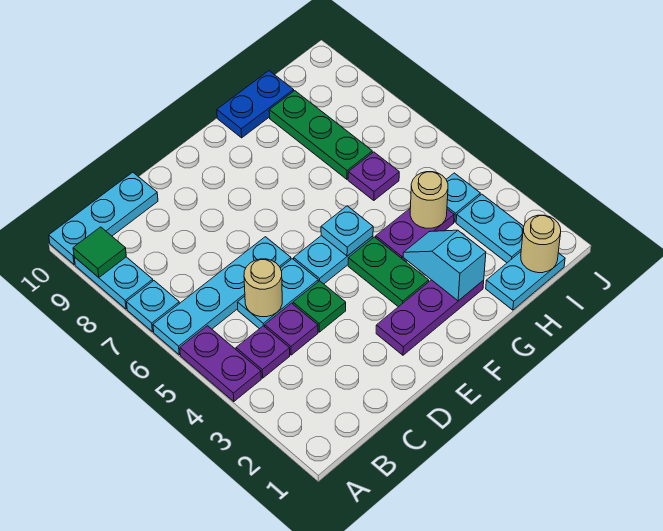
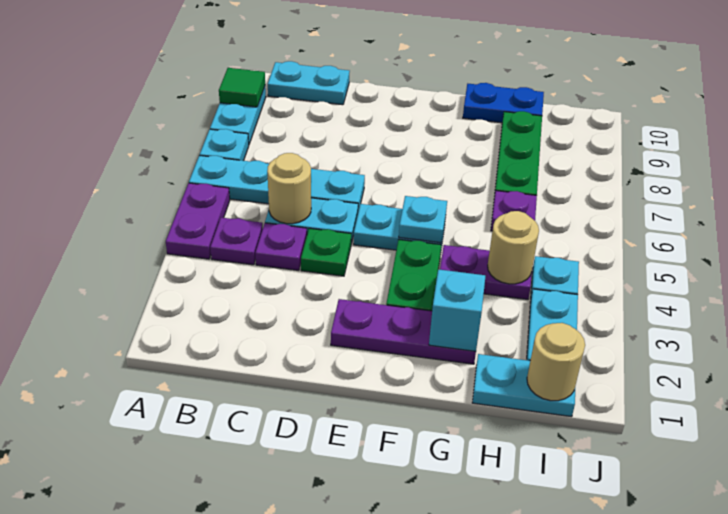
cyan plate A10:C10 level 1 -> cyan plate B10:C10 level 1

